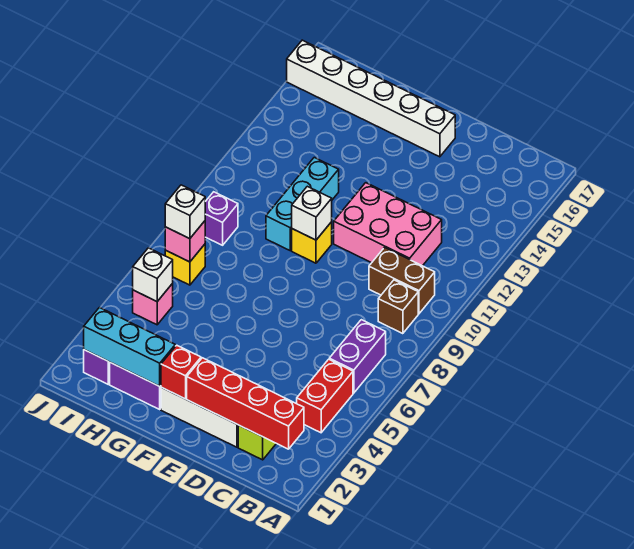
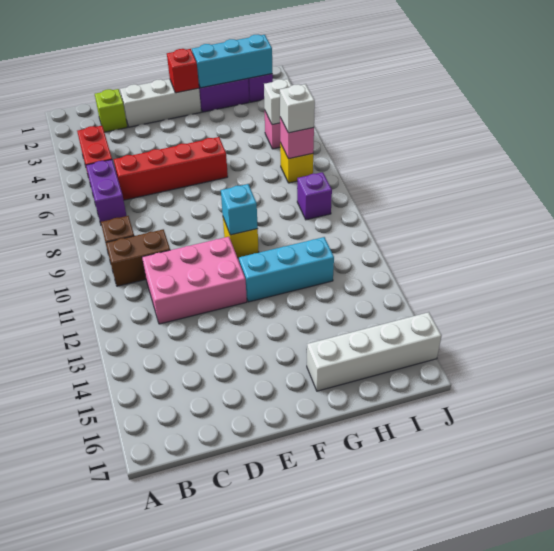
red brick B2:E2 level 2 -> red brick C6:F6 level 1
white brick E16:J16 level 1 -> white brick G16:J16 level 1
white brick F10 level 2 -> cyan brick F10 level 2
cyan brick G10:G12 level 1 -> cyan brick F12:H12 level 1

